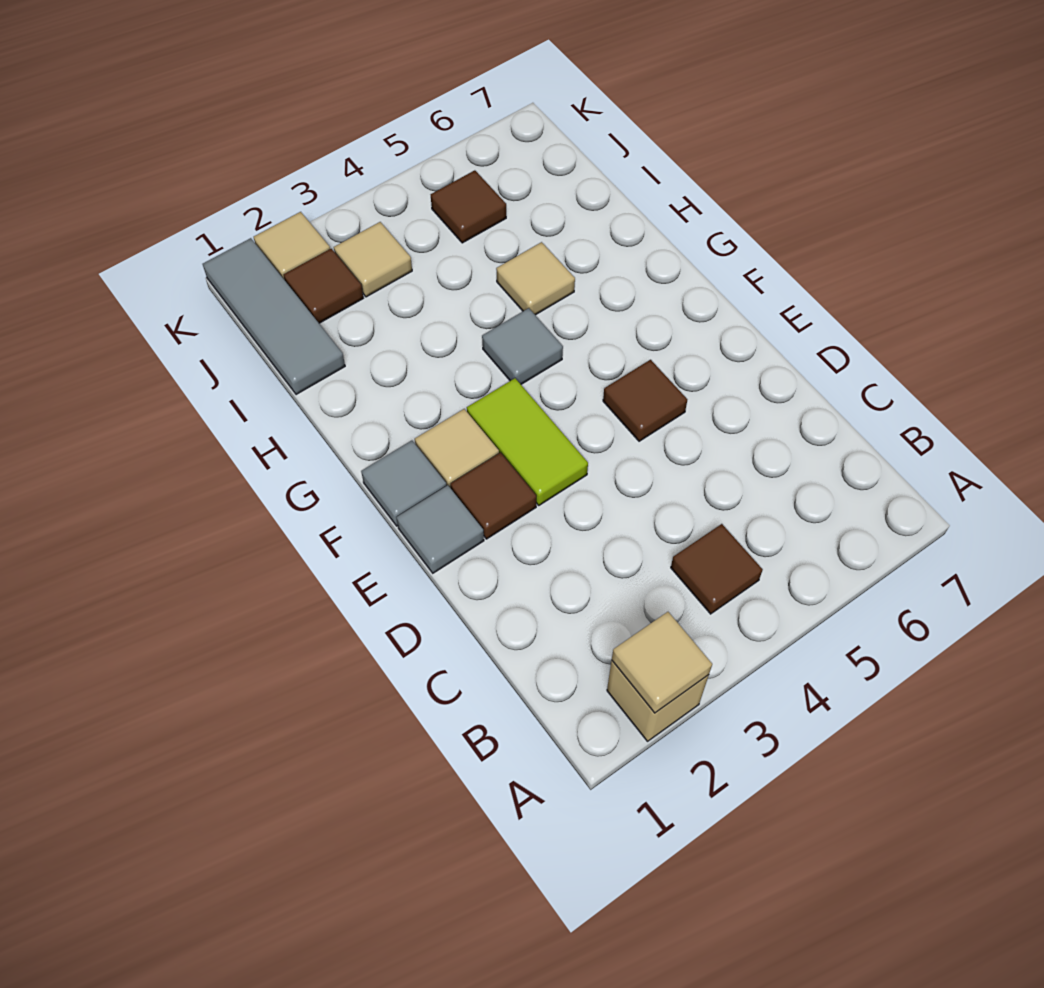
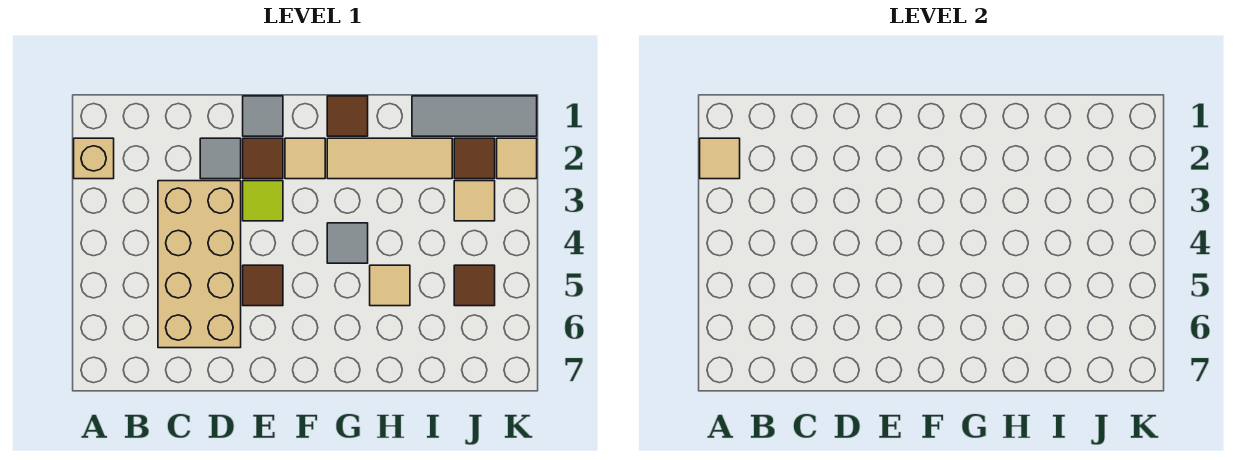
brown tile B4 level 1 -> brown tile G1 level 1
none -> tan brick C3:D6 level 1
lime tile E3:F3 level 1 -> lime tile E3 level 1
grey tile F1 level 1 -> grey tile D2 level 1
none -> tan tile G2:I2 level 1

